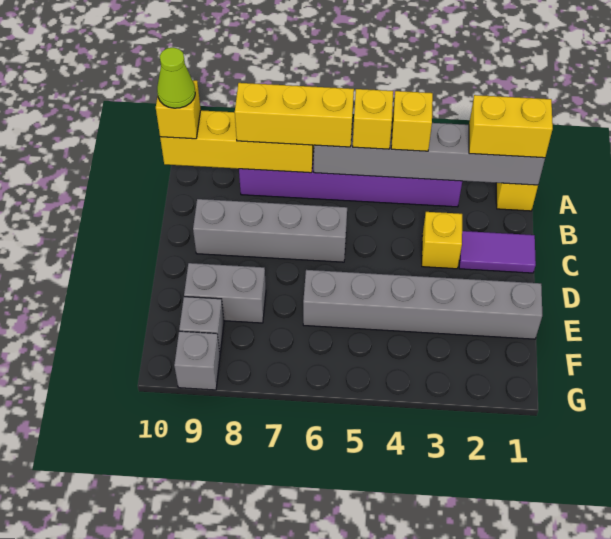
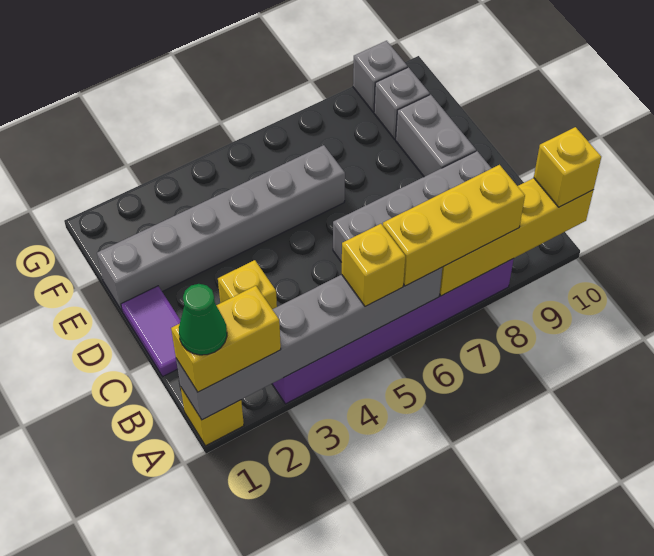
none -> green cone A1 level 4
yellow brick A4 level 3 -> none
lime cone A10 level 4 -> none
purple tile C1:C2 level 1 -> purple tile C1:D1 level 1
grey brick E8:E9 level 1 -> grey brick D9:E9 level 1

